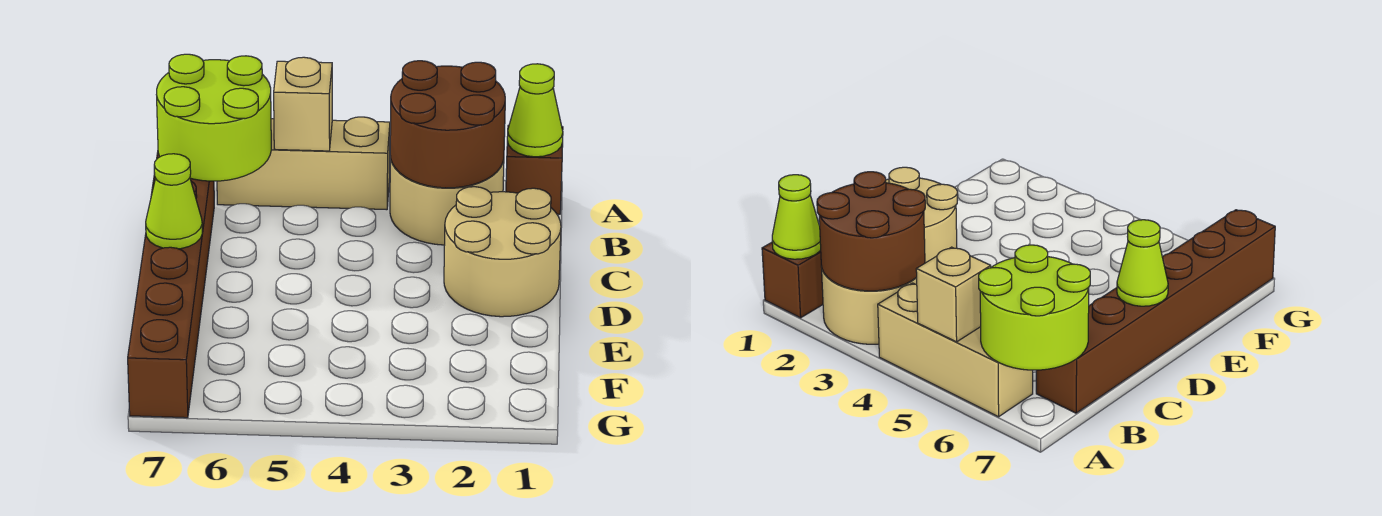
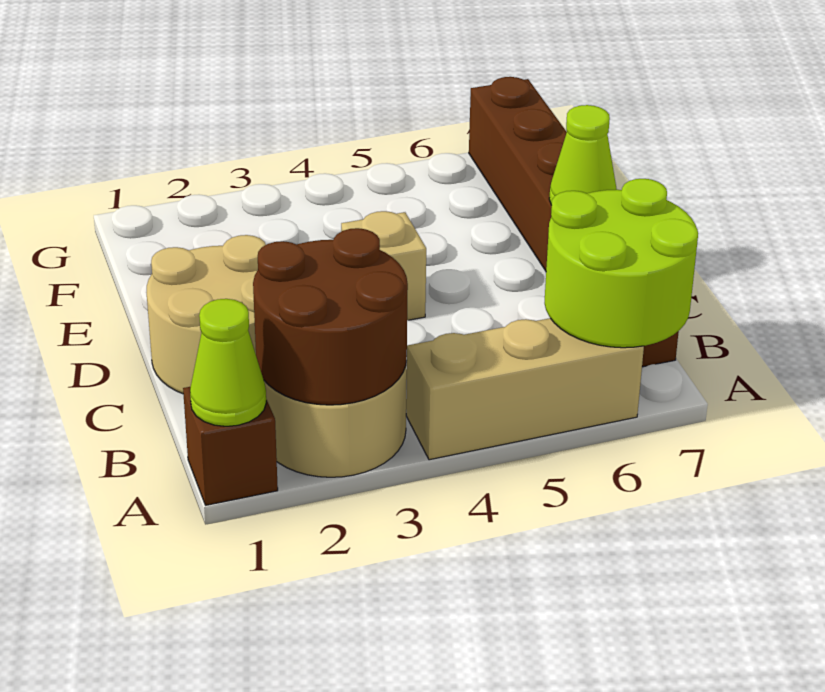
tan brick A5 level 2 -> tan brick D4 level 1

